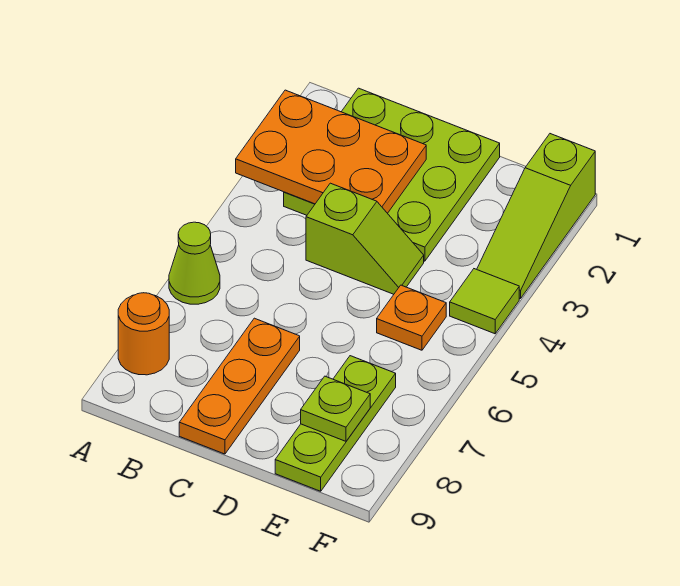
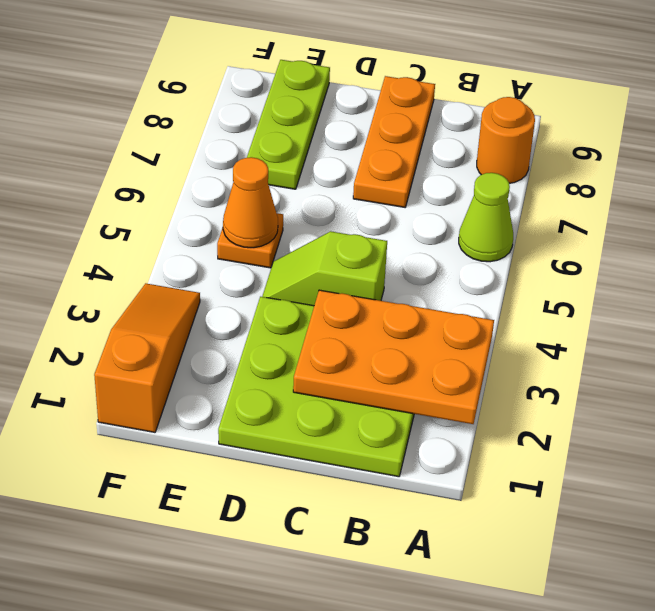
none -> orange cone E5 level 2
lime plate E8 level 2 -> none
lime slope F1:F3 level 1 top 1 -> orange slope F1:F3 level 1 top 1
lime tile F4 level 1 -> none

